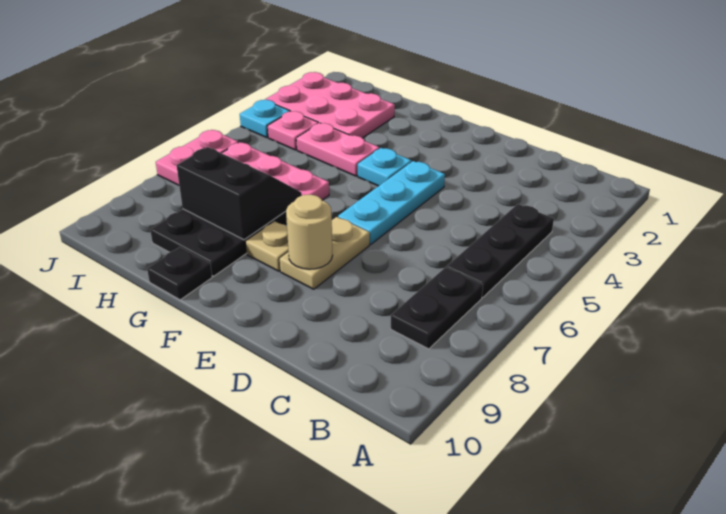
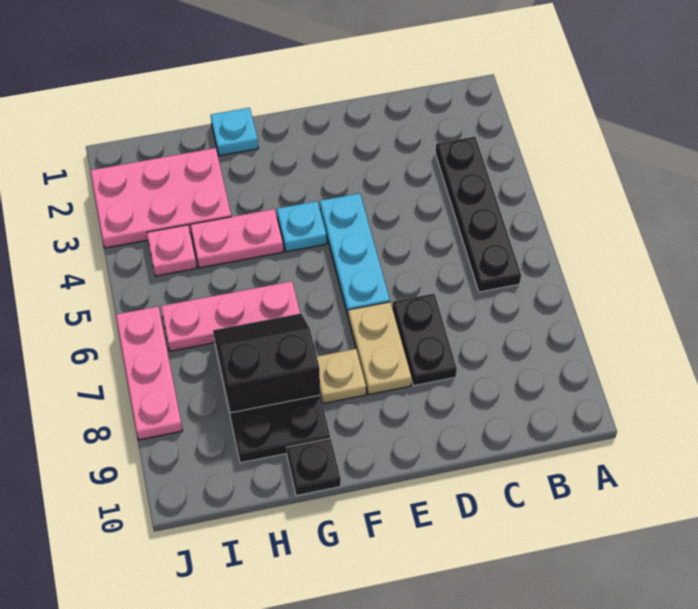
black plate B4:B6 level 1 -> black plate B3:B6 level 1
black plate B7:B8 level 1 -> black plate D7:D8 level 1
tan round brick E8 level 2 -> none
cyan plate J4 level 1 -> cyan plate G1 level 1
pink plate J6:J7 level 1 -> pink plate J6:J8 level 1

